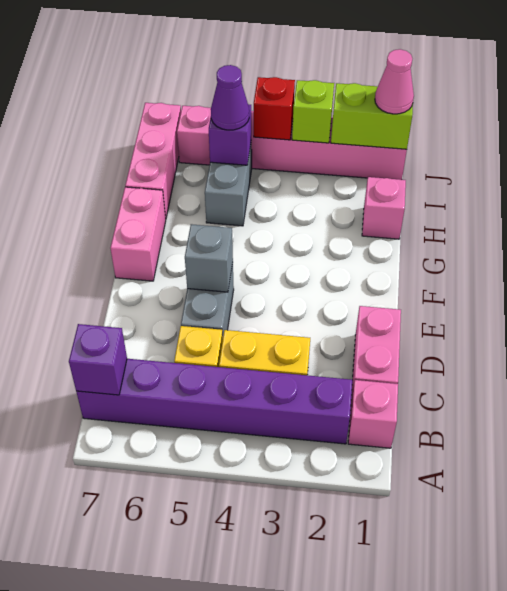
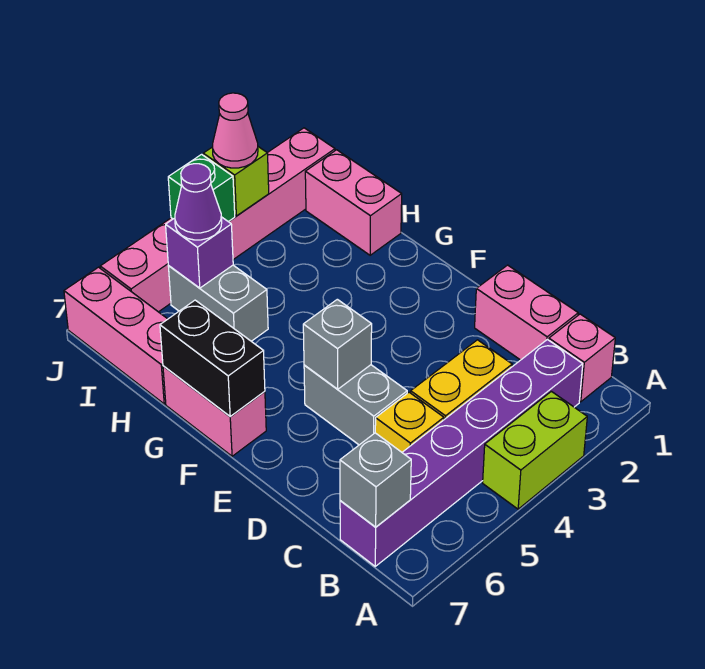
purple brick B7 level 2 -> grey brick B7 level 2
none -> black brick F7:G7 level 2
pink brick H1 level 1 -> pink brick H1:I1 level 1
lime brick J1:J2 level 2 -> lime brick A3:A4 level 1
pink cone J1 level 3 -> pink cone J3 level 3
red brick J4 level 2 -> green brick J4 level 2

